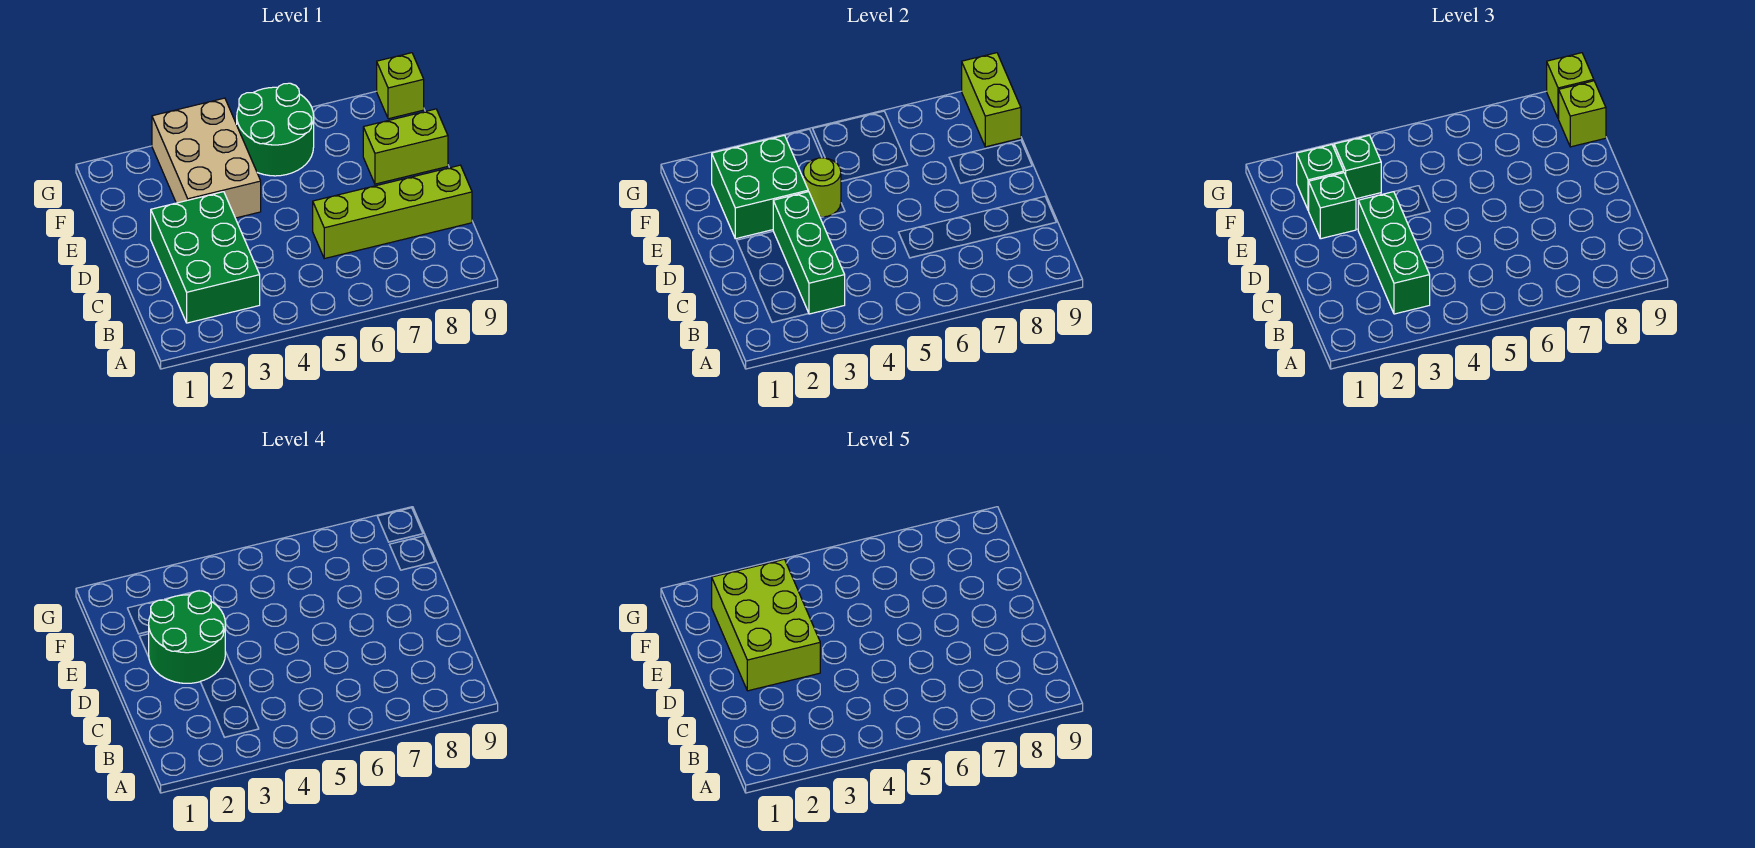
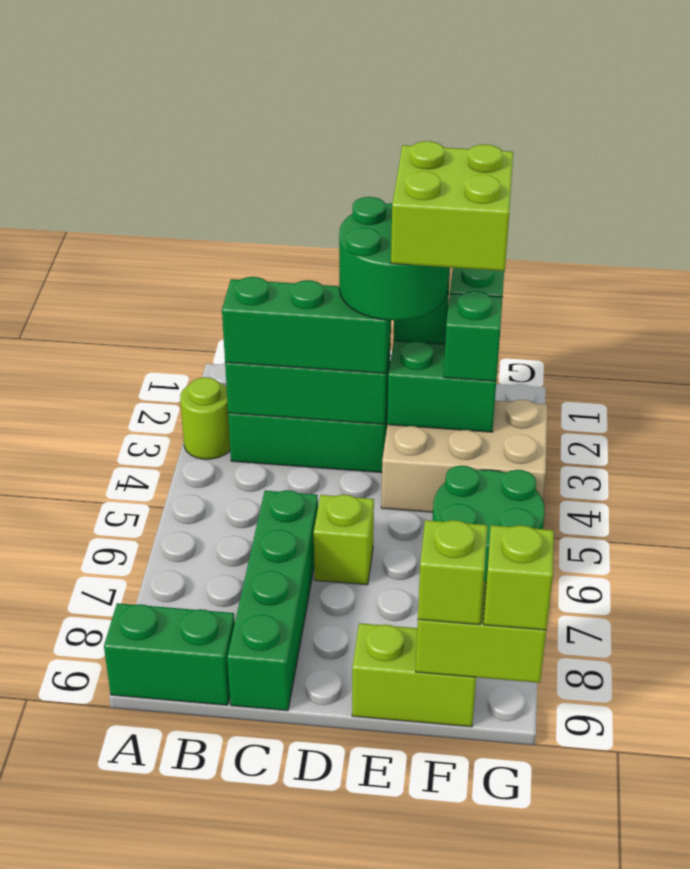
none -> green brick A9:B9 level 1
lime brick C6:C9 level 1 -> green brick C6:C9 level 1
lime brick D2:F3 level 5 -> lime brick E2:F3 level 5
lime round brick E4 level 2 -> lime round brick A3 level 1
lime brick E8:E9 level 1 -> lime brick E9:F9 level 1
lime brick G9 level 1 -> lime brick D6 level 1

